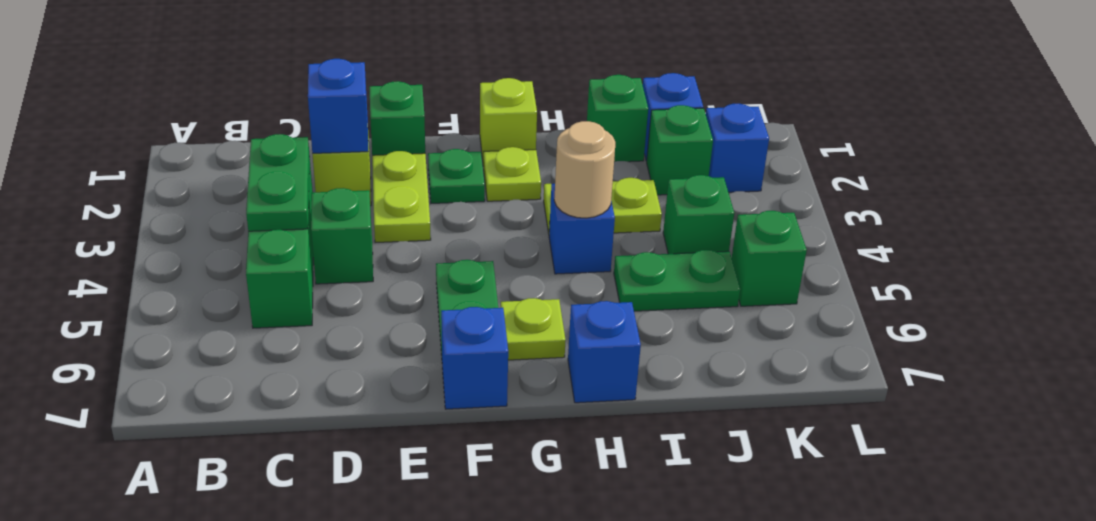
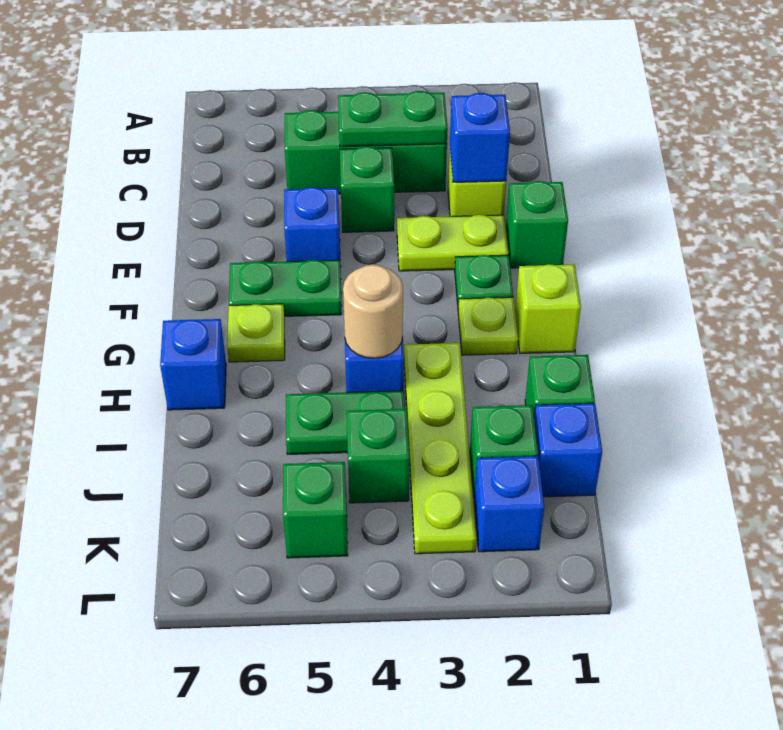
blue brick F7 level 1 -> blue brick E5 level 1
lime plate H3:I3 level 1 -> lime plate H3:K3 level 1
green plate I5:J5 level 1 -> green plate I4:I5 level 1

